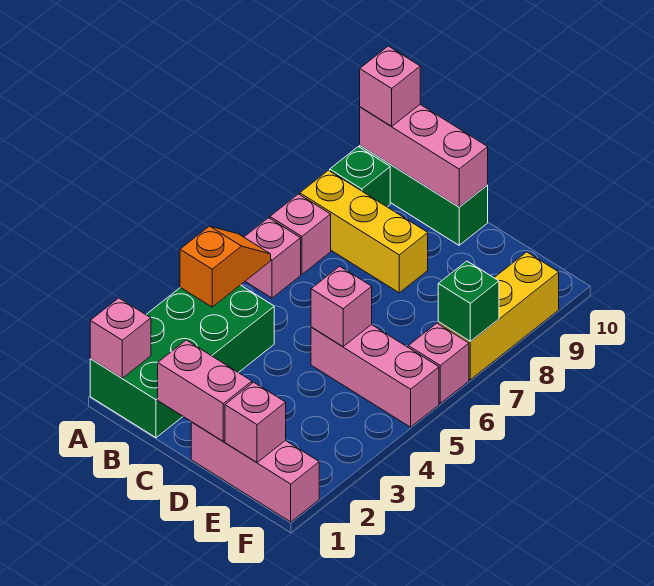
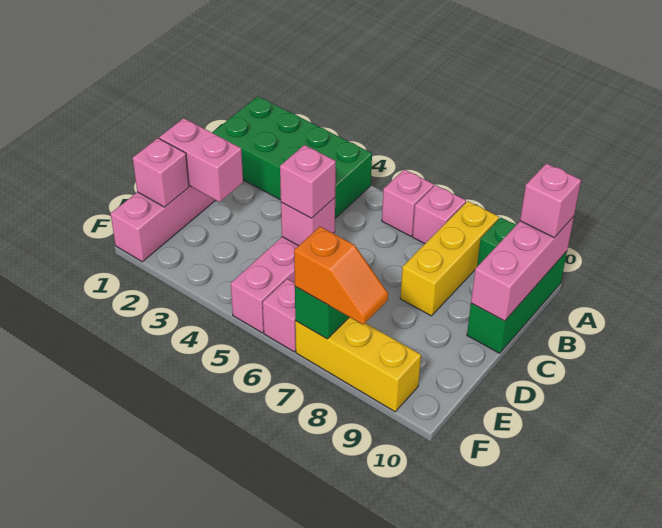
pink brick A1 level 2 -> pink brick D5 level 3
orange slope A4:A5 level 2 top 4 -> orange slope F7:F8 level 3 top 7
pink brick C1:D1 level 2 -> pink brick D1:D2 level 2

